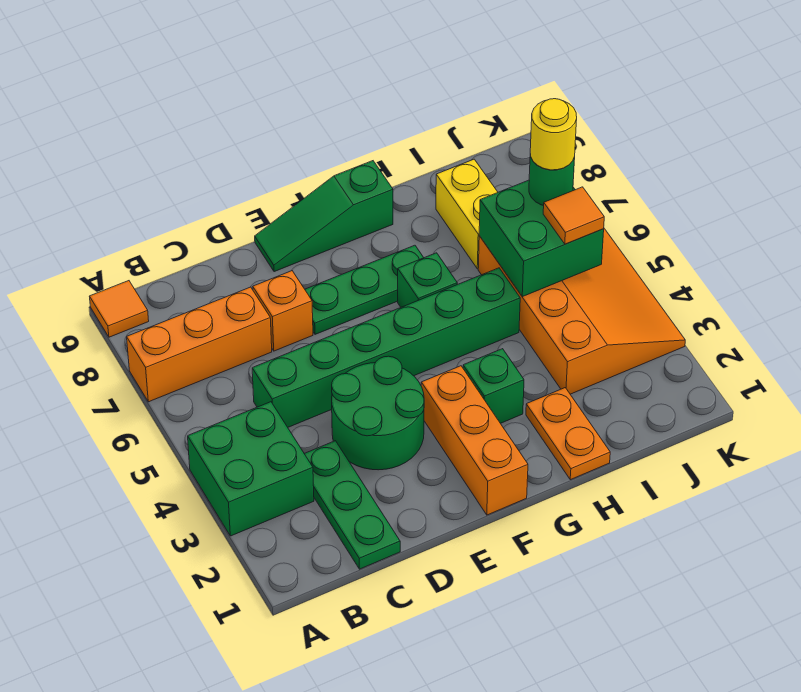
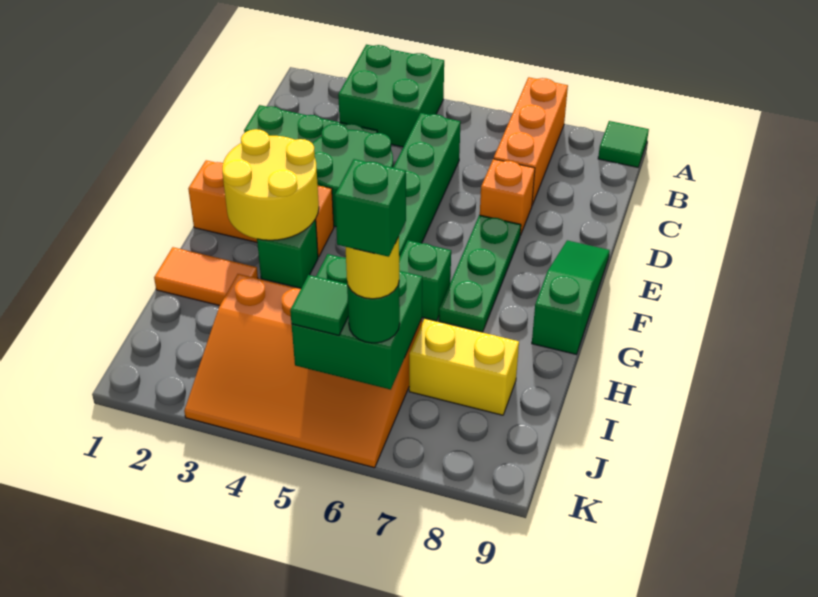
orange tile A9 level 1 -> green tile A9 level 1
none -> yellow round brick F2:G3 level 2
orange plate H1:H2 level 1 -> orange tile H1:H2 level 1
orange tile J5 level 3 -> green tile J5 level 3
none -> green brick J6 level 5

